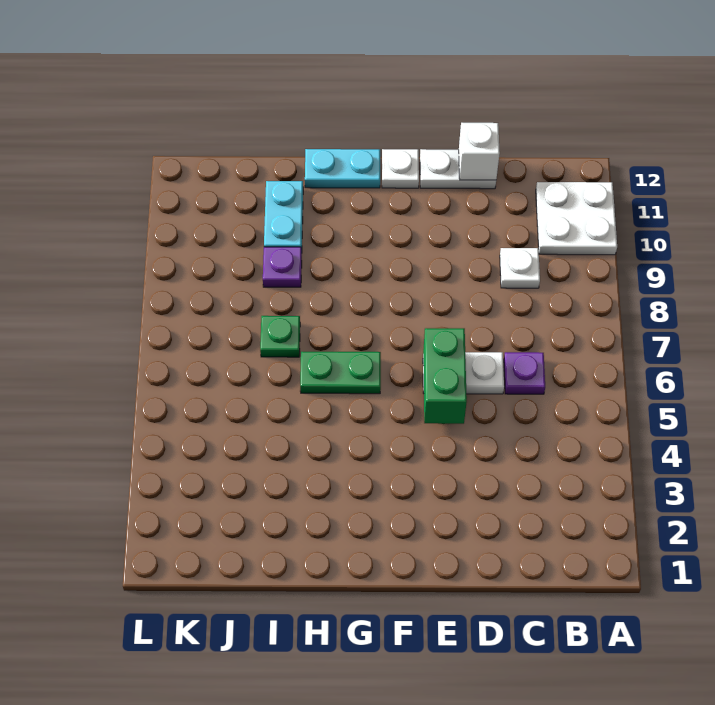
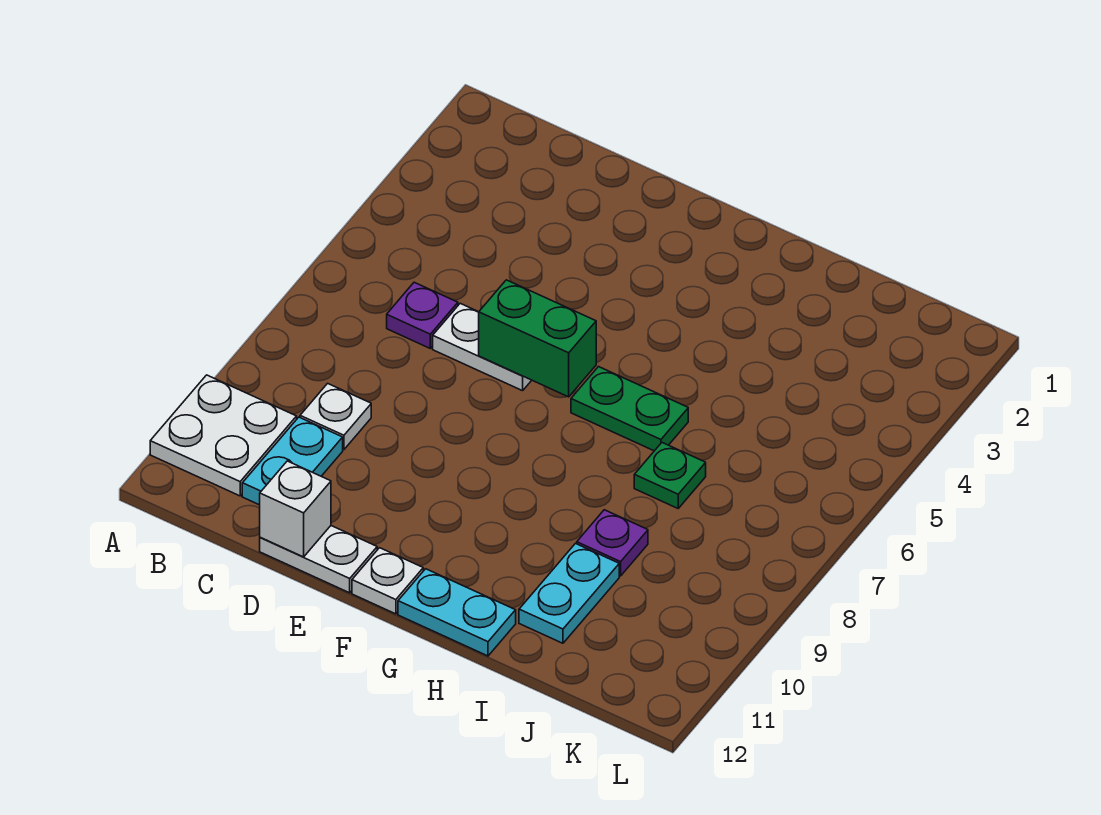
none -> cyan plate C10:C11 level 1
green brick E5:E6 level 2 -> green brick E6:F6 level 2

